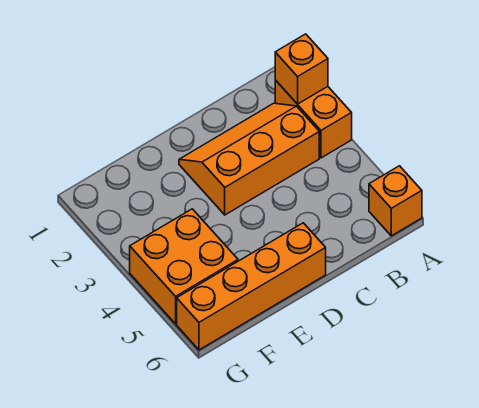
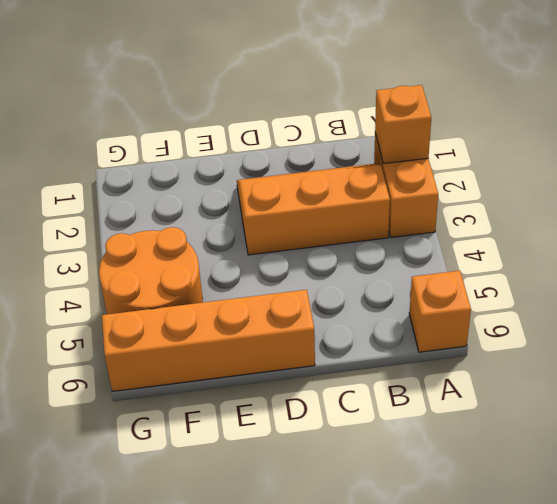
orange brick F4:G5 level 1 -> orange round brick F4:G5 level 1

